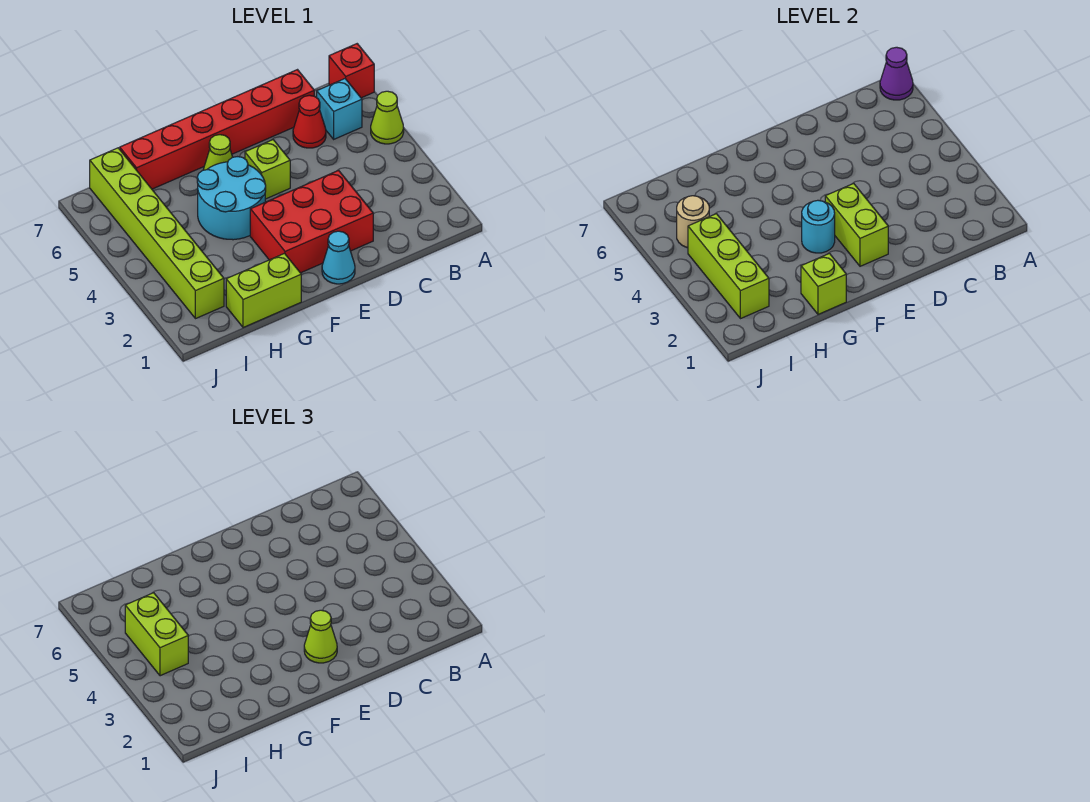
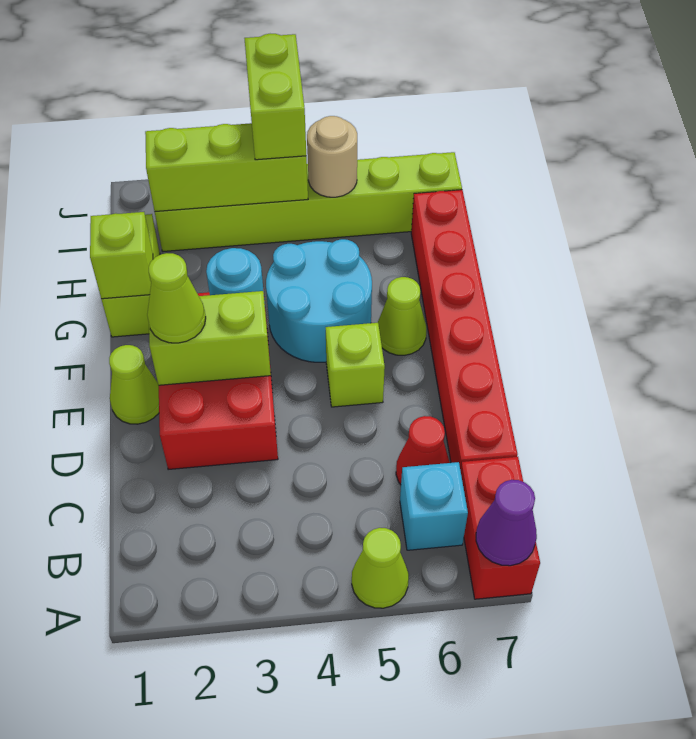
red brick A7 level 1 -> red brick A7:B7 level 1
cyan cone E1 level 1 -> lime cone E1 level 1
lime brick I4:I5 level 3 -> lime brick I4:J4 level 3

